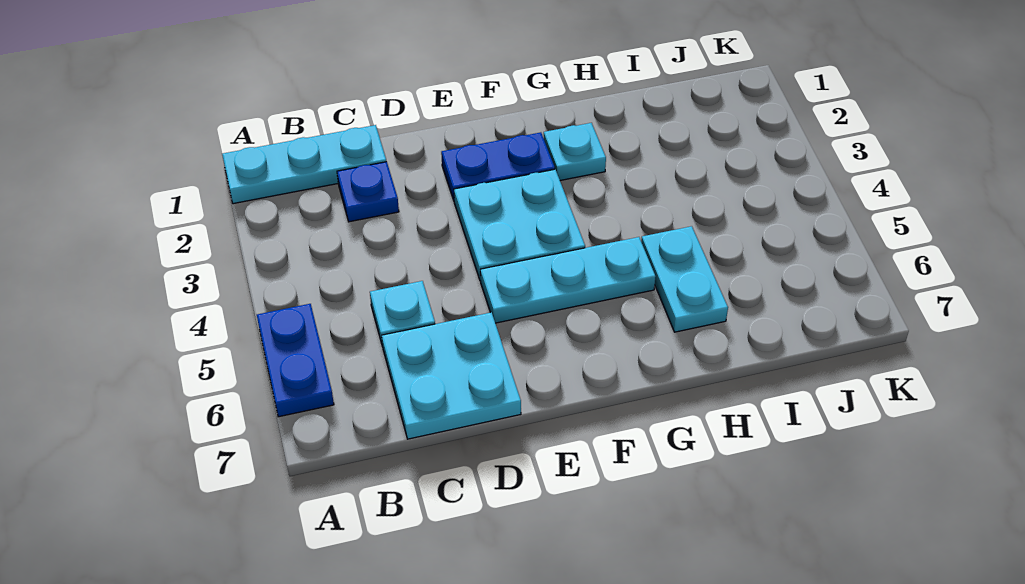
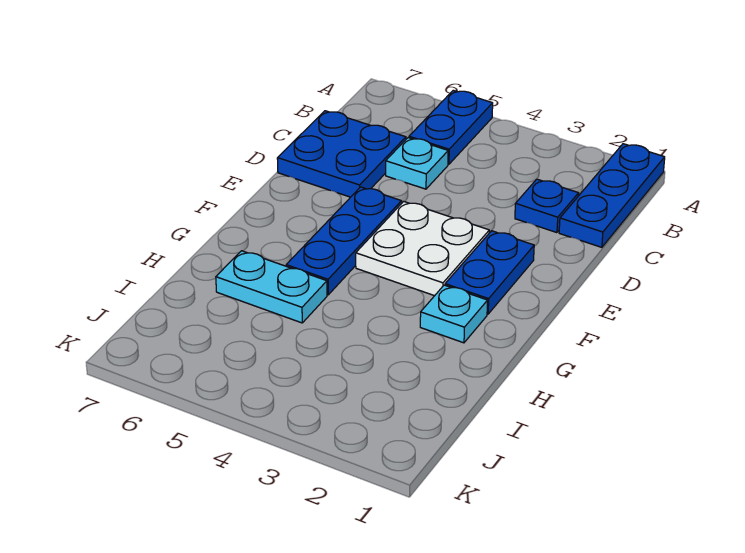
cyan plate A1:C1 level 1 -> blue plate A1:C1 level 1
blue plate A5:A6 level 1 -> blue plate A5:B5 level 1
cyan plate C6:D7 level 1 -> blue plate C6:D7 level 1
cyan plate E3:F4 level 1 -> white plate E3:F4 level 1
cyan plate E5:G5 level 1 -> blue plate E5:G5 level 1

